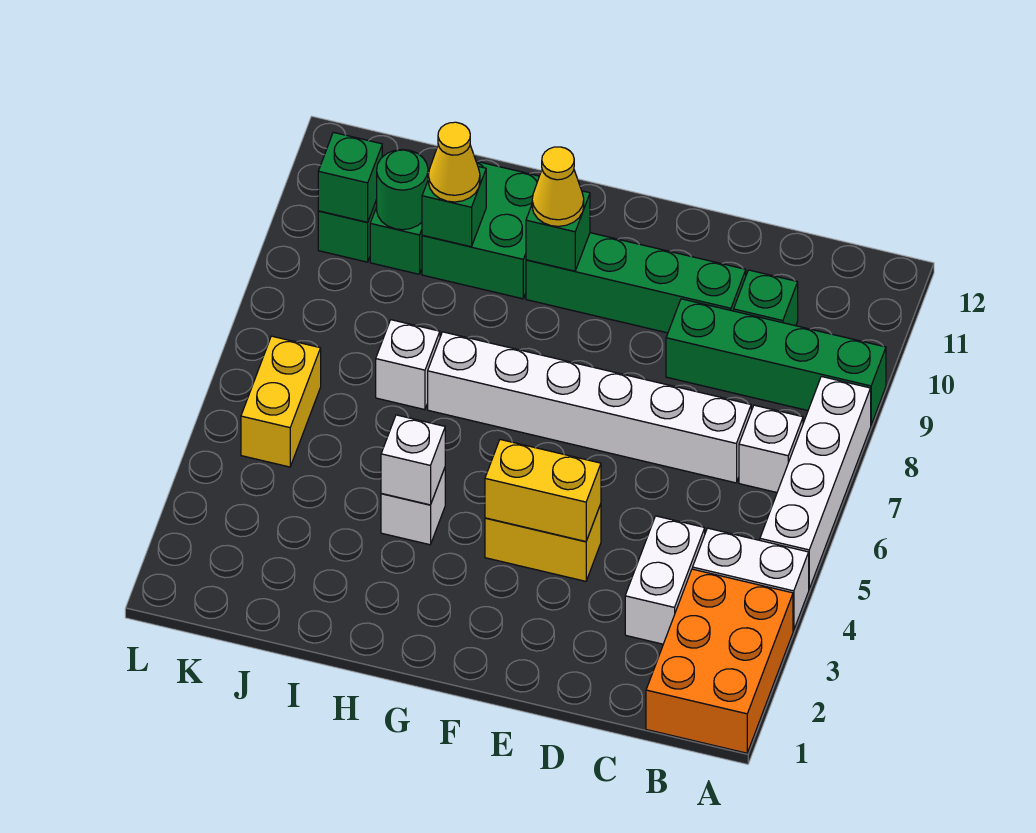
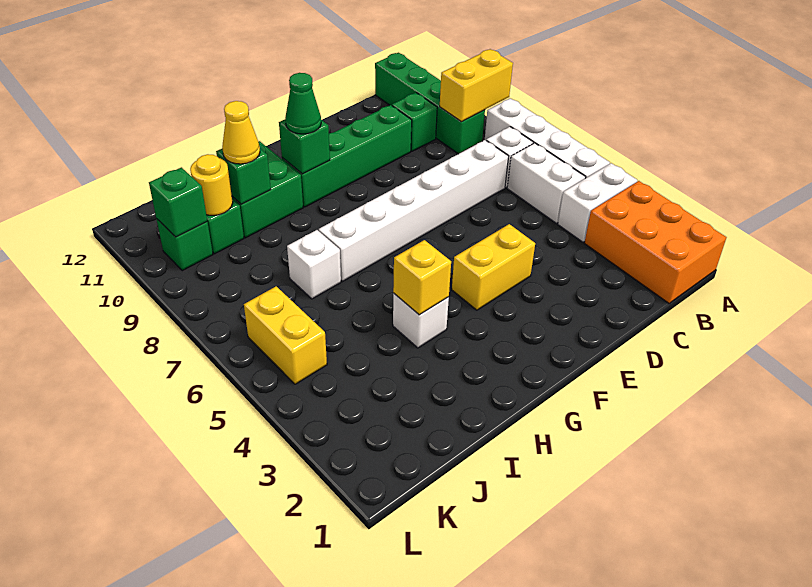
green brick A9:D9 level 1 -> green brick B9:B12 level 1
white brick C3:C4 level 1 -> white brick B5:B6 level 1
yellow brick E4:F4 level 2 -> yellow brick A9:B9 level 2
yellow cone G10 level 3 -> green cone G10 level 3
white brick H4 level 2 -> yellow brick H4 level 2
green round brick J10 level 2 -> yellow round brick J10 level 2

